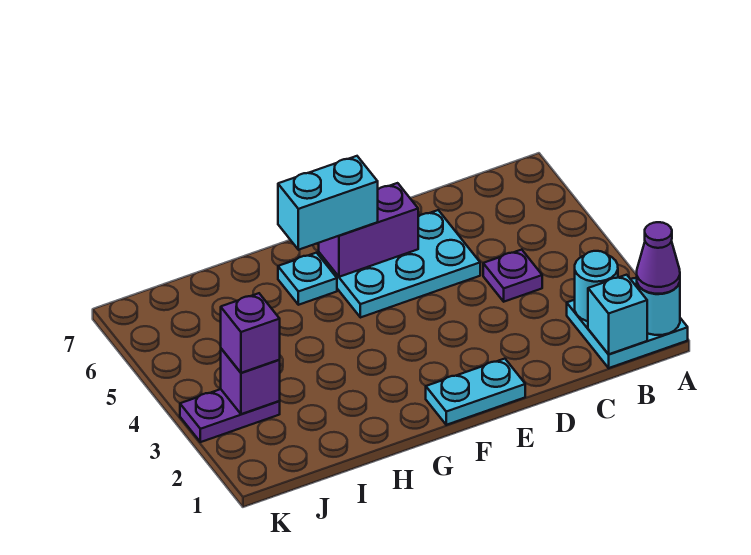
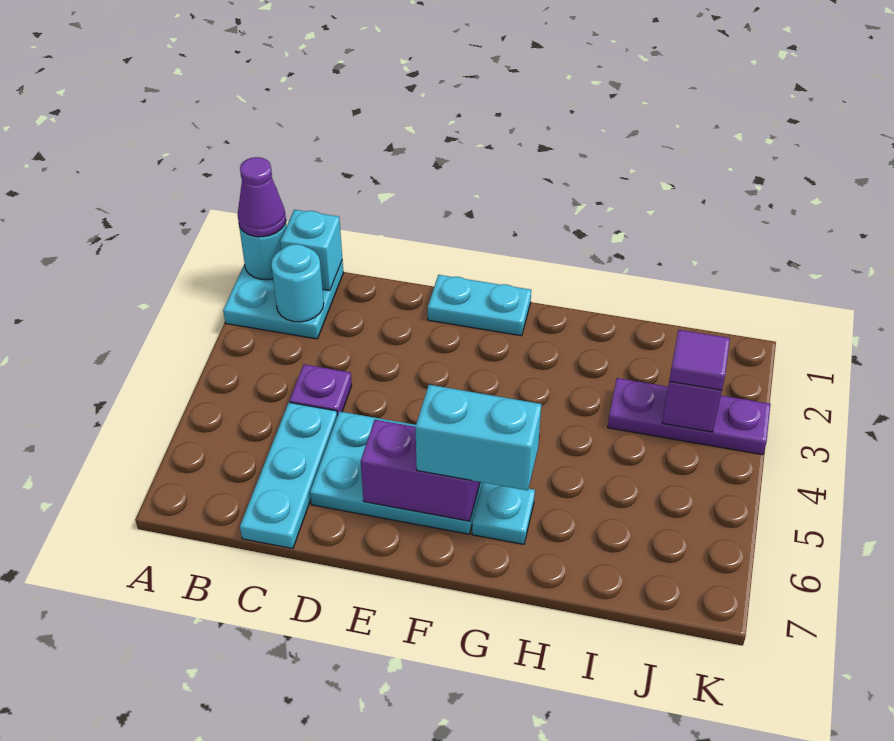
none -> cyan plate C5:C7 level 1
purple plate J3:K3 level 1 -> purple plate I3:K3 level 1
purple brick J3 level 3 -> purple tile J3 level 3

